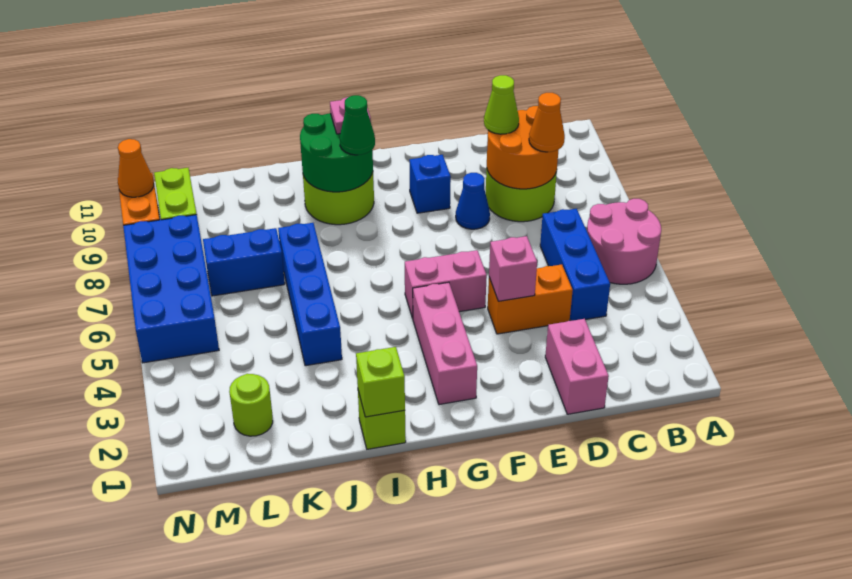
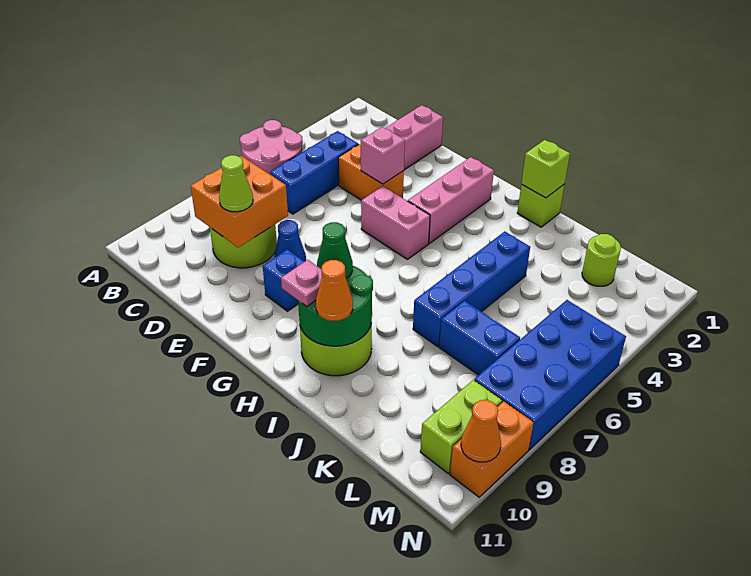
orange round brick C8:D9 level 2 -> orange brick C8:D9 level 2
orange cone C8 level 3 -> orange cone I10 level 3

